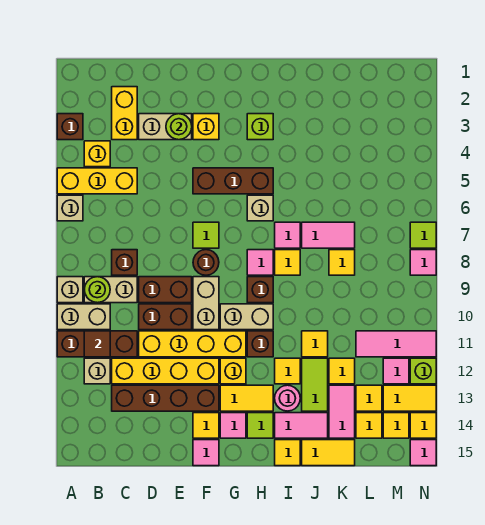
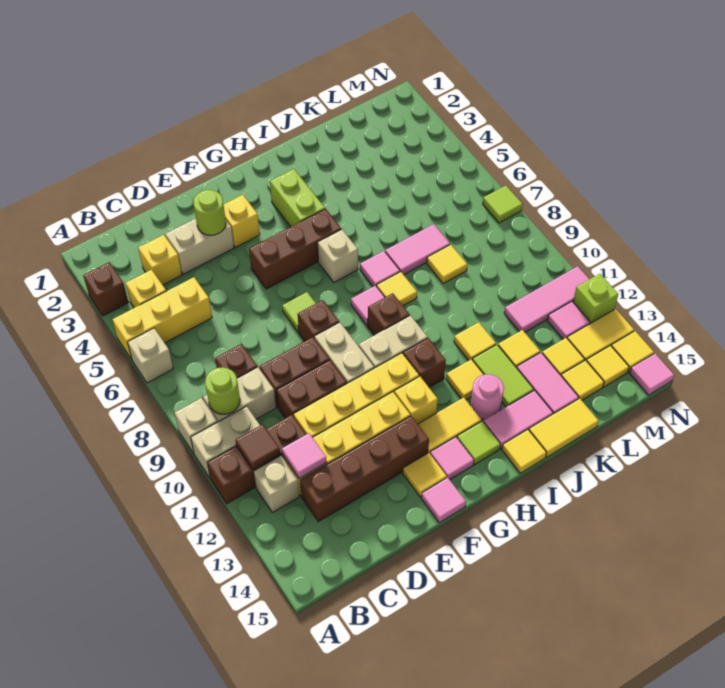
yellow brick C2:C3 level 1 -> yellow brick C3 level 1
brown round brick F8 level 1 -> brown brick F8 level 1
lime brick H3 level 1 -> lime brick H3:H4 level 1
pink tile N8 level 1 -> pink tile C12 level 2

